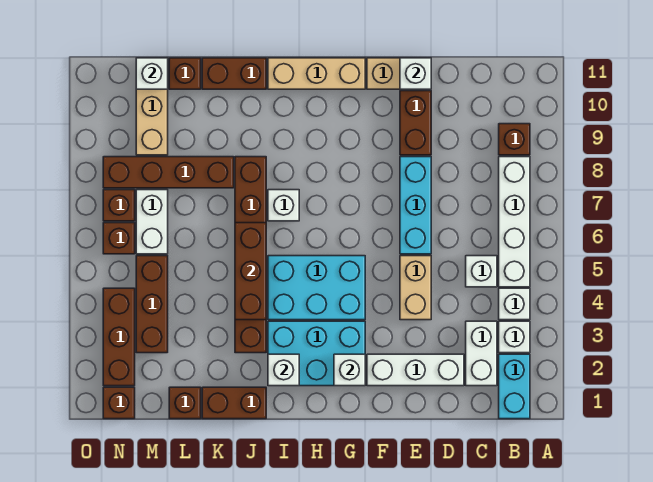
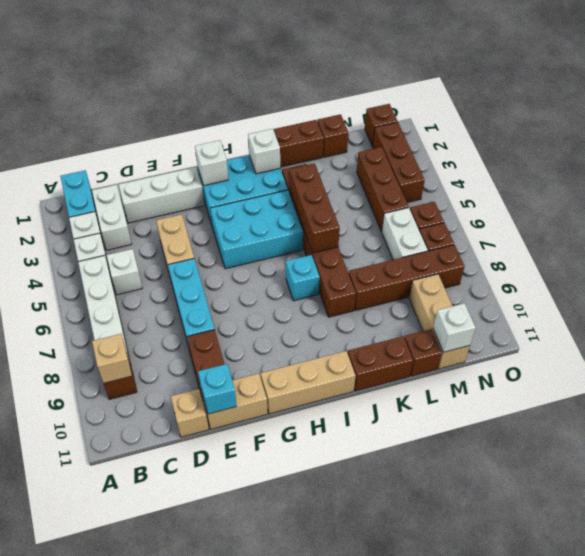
none -> tan brick B9 level 2
none -> tan brick D11 level 1
white brick E11 level 2 -> cyan brick E11 level 2
white brick I7 level 1 -> cyan brick I7 level 1

